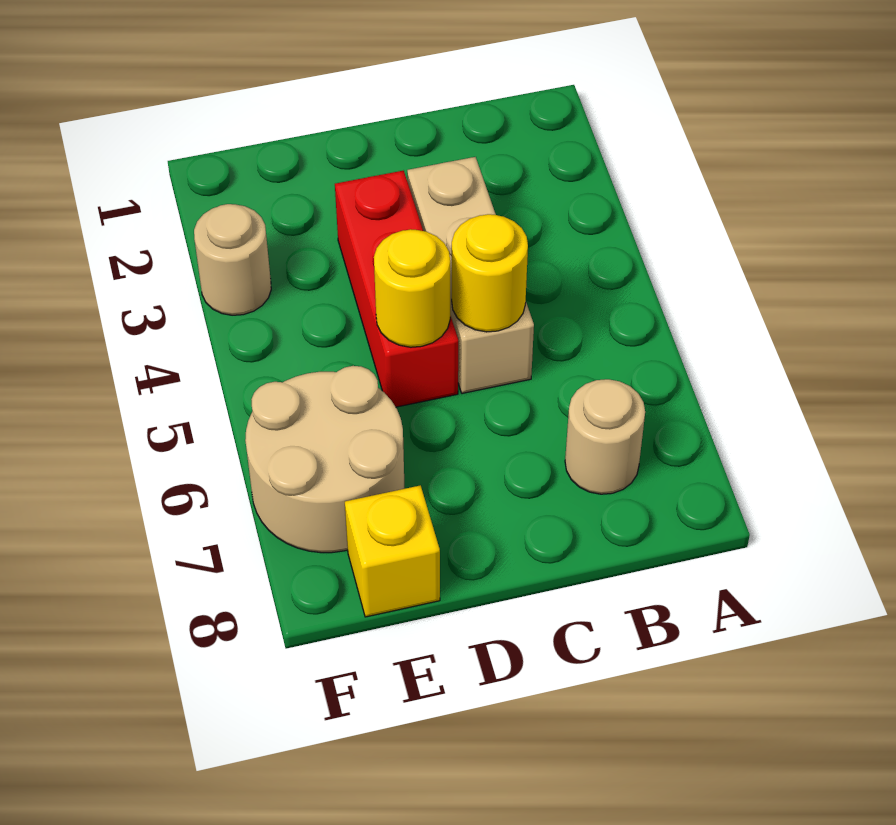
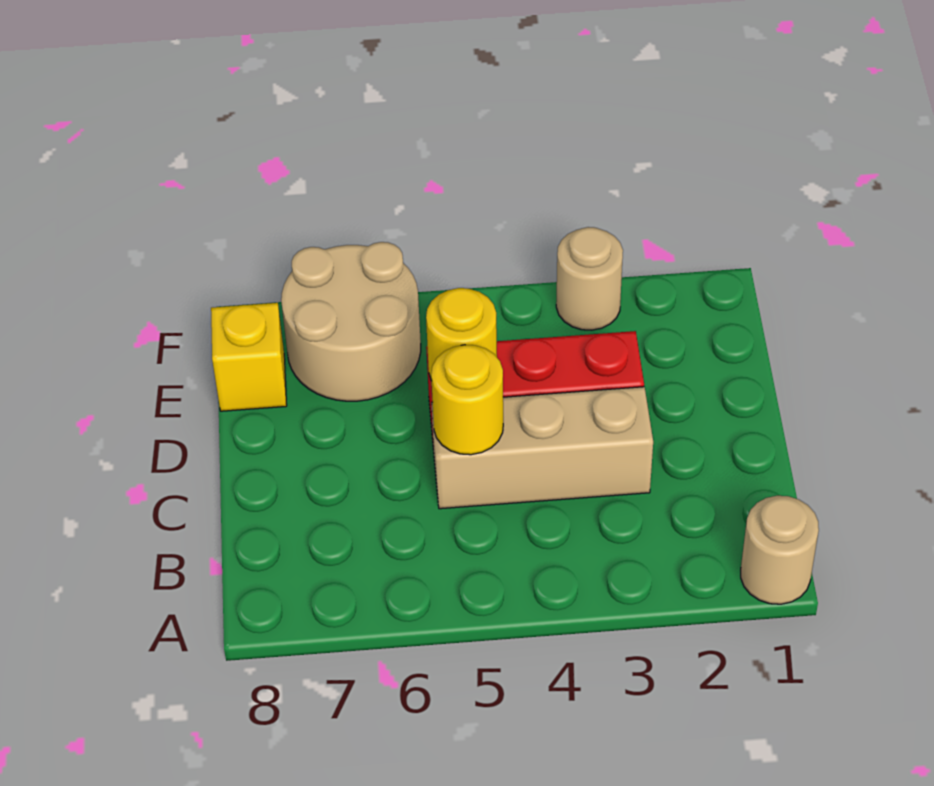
tan round brick B7 level 1 -> tan round brick A1 level 1

